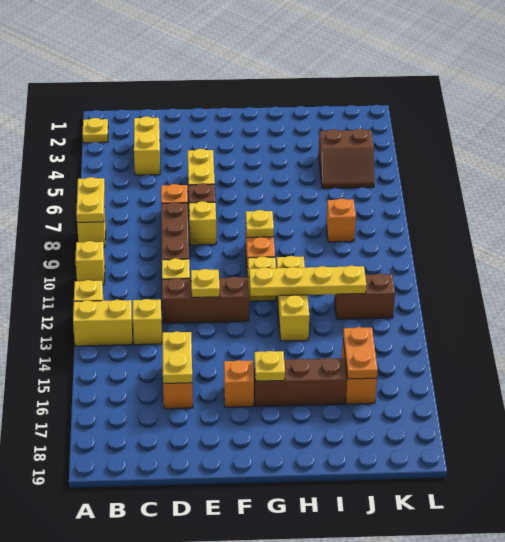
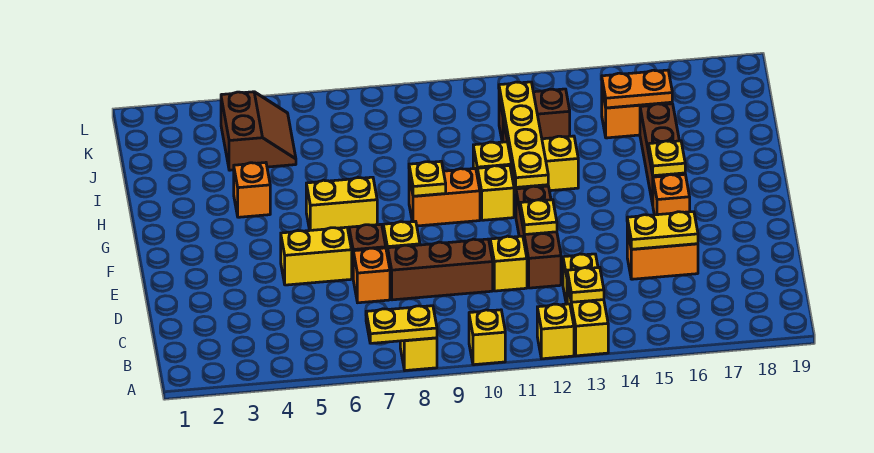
yellow plate A2 level 1 -> yellow plate B13 level 2
yellow brick C3:C4 level 1 -> yellow brick G6:G7 level 1
orange brick J8 level 1 -> orange brick H4 level 1
brown brick J12:K12 level 1 -> brown brick J12:J13 level 1

